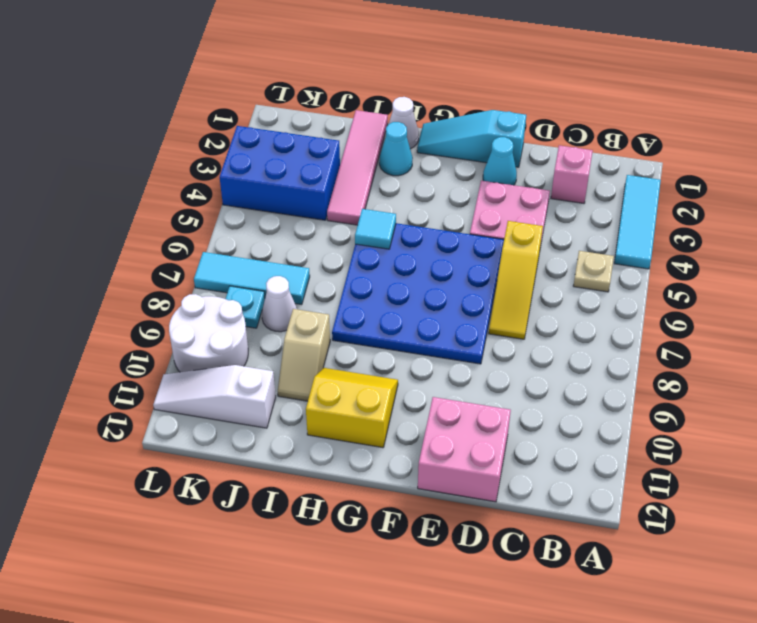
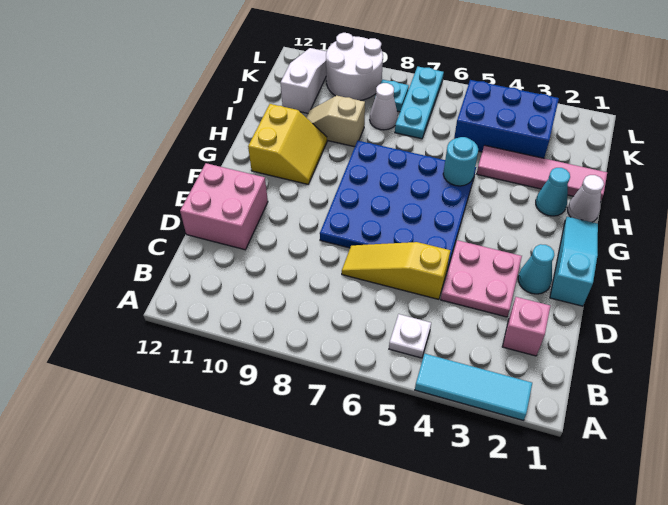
tan plate B5 level 1 -> white plate B5 level 1
cyan tile H5 level 2 -> cyan round brick H5 level 2
blue brick J3:L4 level 1 -> blue brick J3:K5 level 1
cyan tile J7:L7 level 1 -> cyan plate J7:L7 level 1

